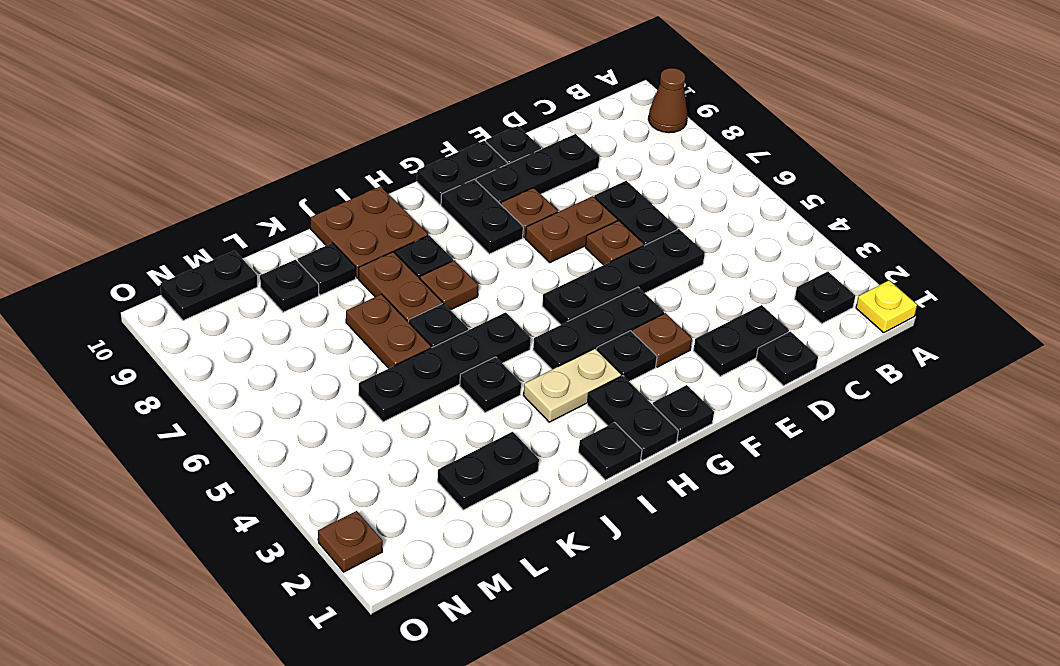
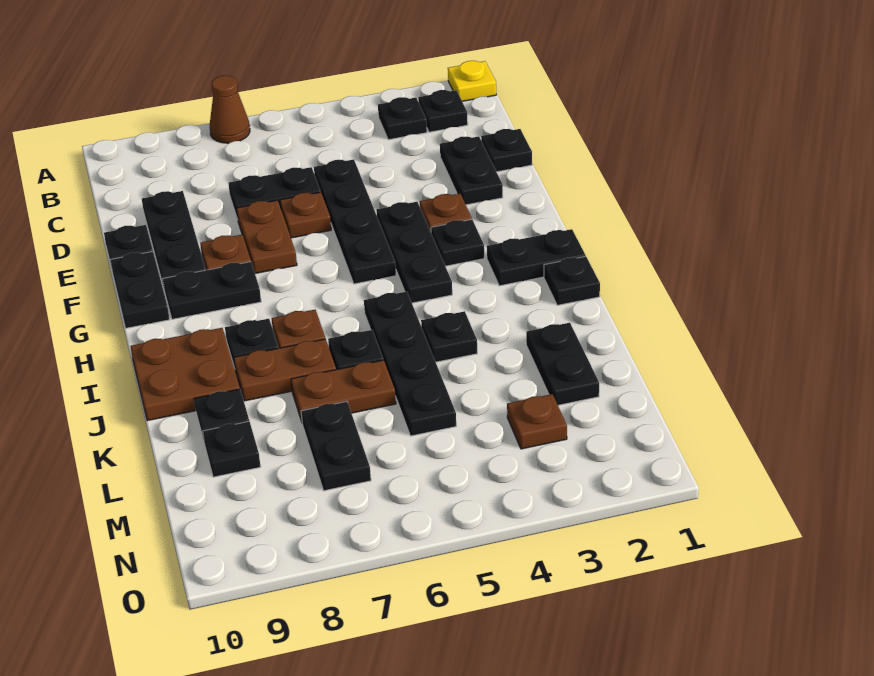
brown cone A9 level 1 -> brown cone A7 level 1
black plate G1 level 1 -> black plate B3 level 1
tan plate H3:I3 level 1 -> none
black plate M10:N10 level 1 -> black plate L7:M7 level 1
brown plate O2 level 1 -> brown plate M3 level 1

